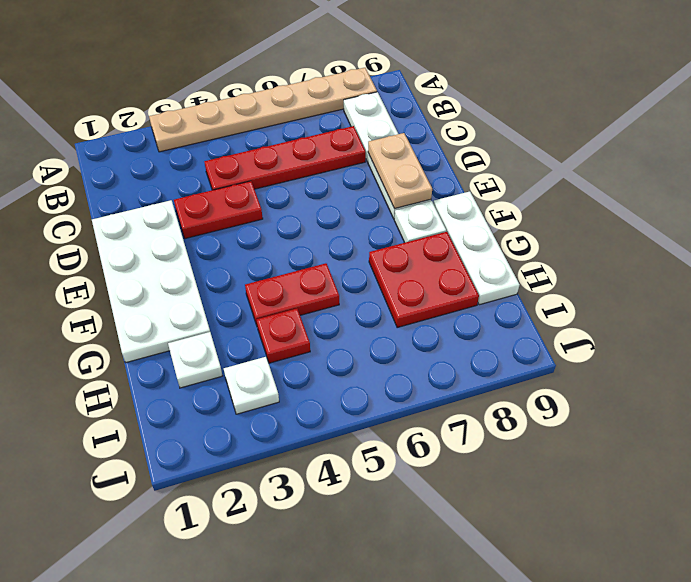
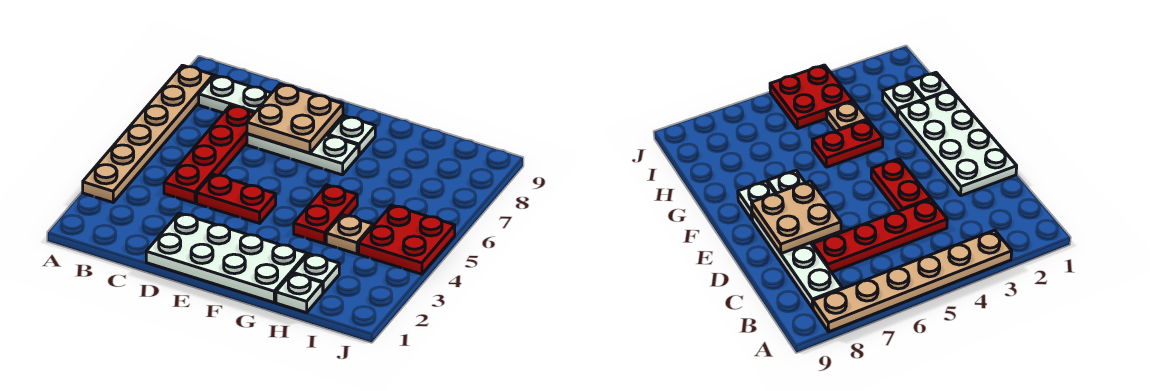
red plate D3:D4 level 1 -> red plate D4:E4 level 1
tan plate D8:E8 level 2 -> tan plate D7:E8 level 2
white plate F9:H9 level 1 -> white plate D7:F7 level 1
red plate G7:H8 level 1 -> red plate I4:J5 level 1
red plate H4 level 1 -> tan plate H4 level 1
white plate I3 level 1 -> white plate H1 level 1

